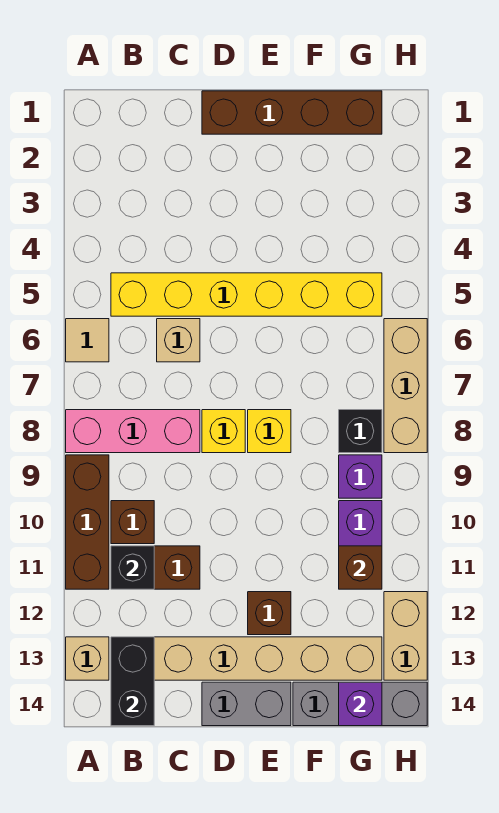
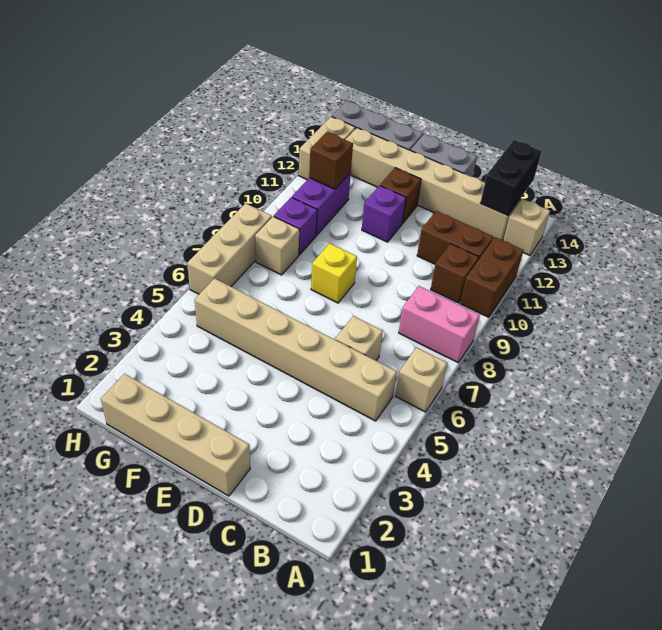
tan tile A6 level 1 -> tan brick A6 level 1
pink brick A8:C8 level 1 -> pink brick A8:B8 level 1
brown brick A9:A11 level 1 -> brown brick A10:A11 level 1
yellow brick B5:G5 level 1 -> tan brick B5:G5 level 1
black brick B11 level 2 -> none
brown brick D1:G1 level 1 -> tan brick D1:G1 level 1
yellow brick D8 level 1 -> none
black brick G8 level 1 -> tan brick G8 level 1
purple brick G14 level 2 -> purple brick E11 level 1

